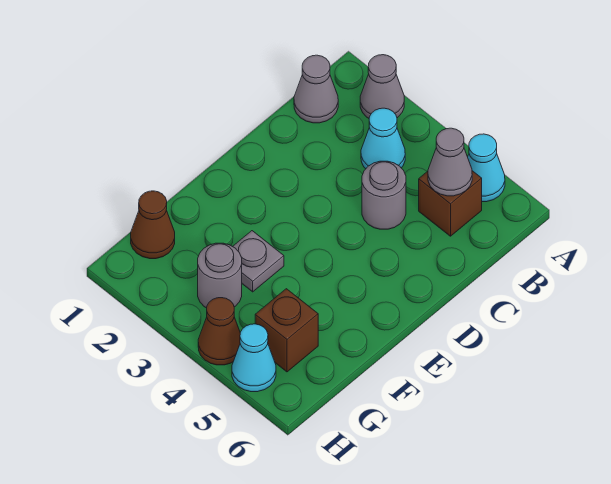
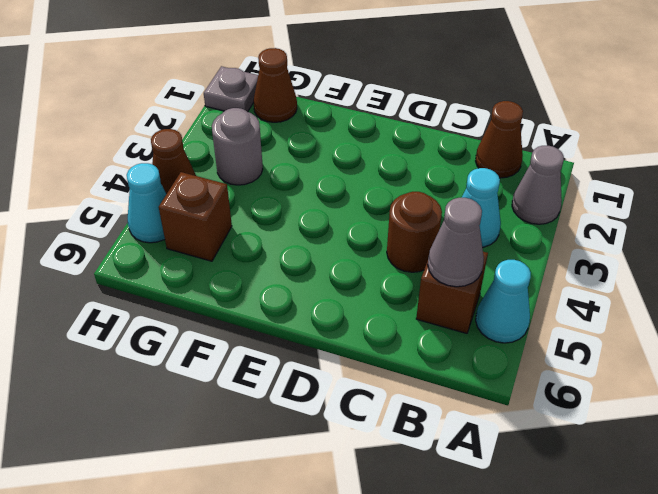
grey cone B1 level 1 -> brown cone B1 level 1
grey round brick C4 level 1 -> brown round brick C4 level 1
grey plate F3 level 1 -> grey plate H1 level 1

